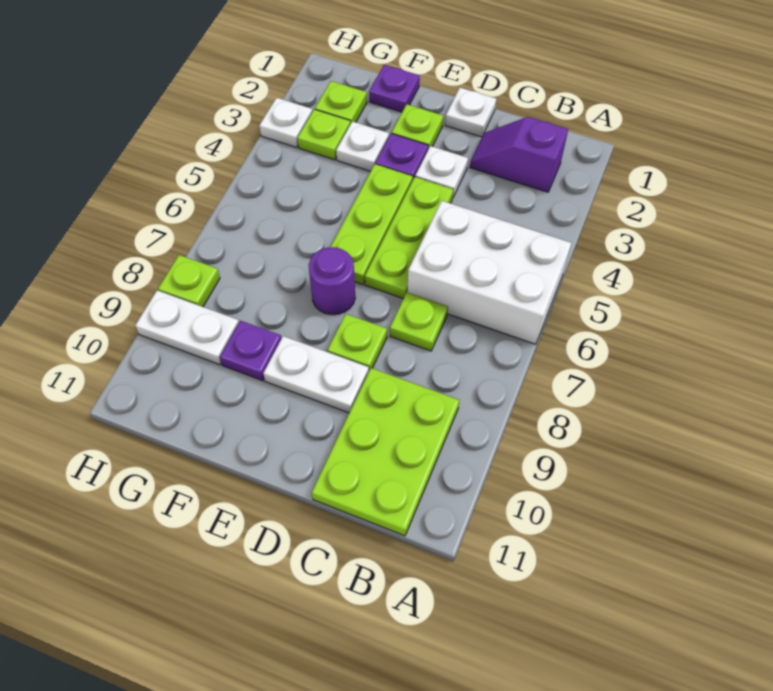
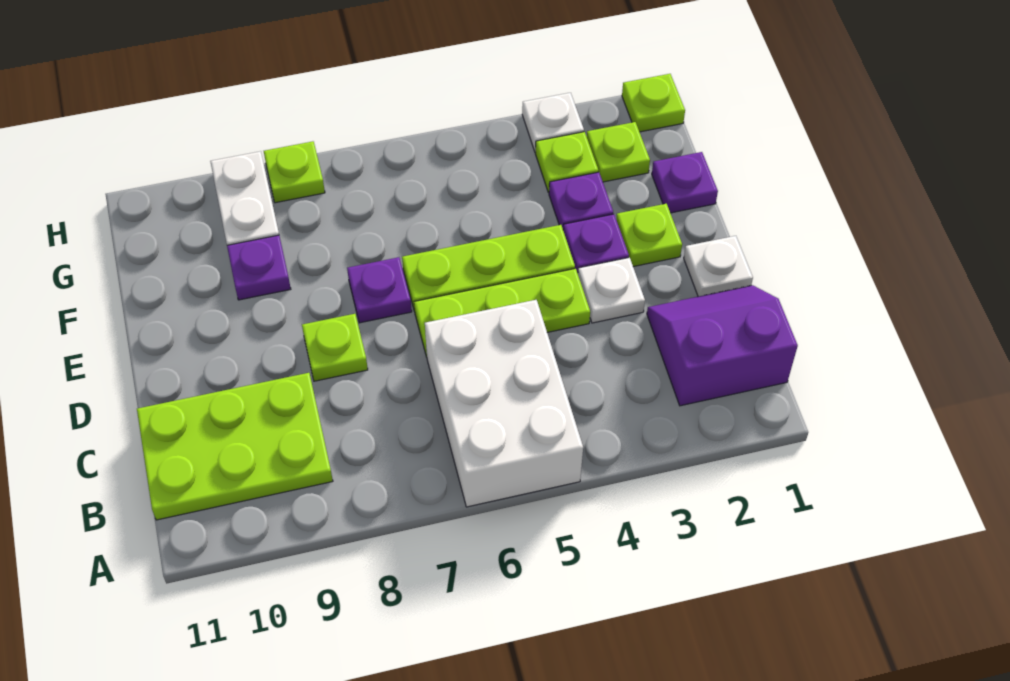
purple slope B2:C2 level 1 top B -> purple slope B1:C2 level 1 top B
lime plate C7 level 1 -> lime plate H1 level 1
white plate D9:E9 level 1 -> none
purple round brick E7 level 1 -> purple plate E7 level 1
white plate F3 level 1 -> purple plate F3 level 1

